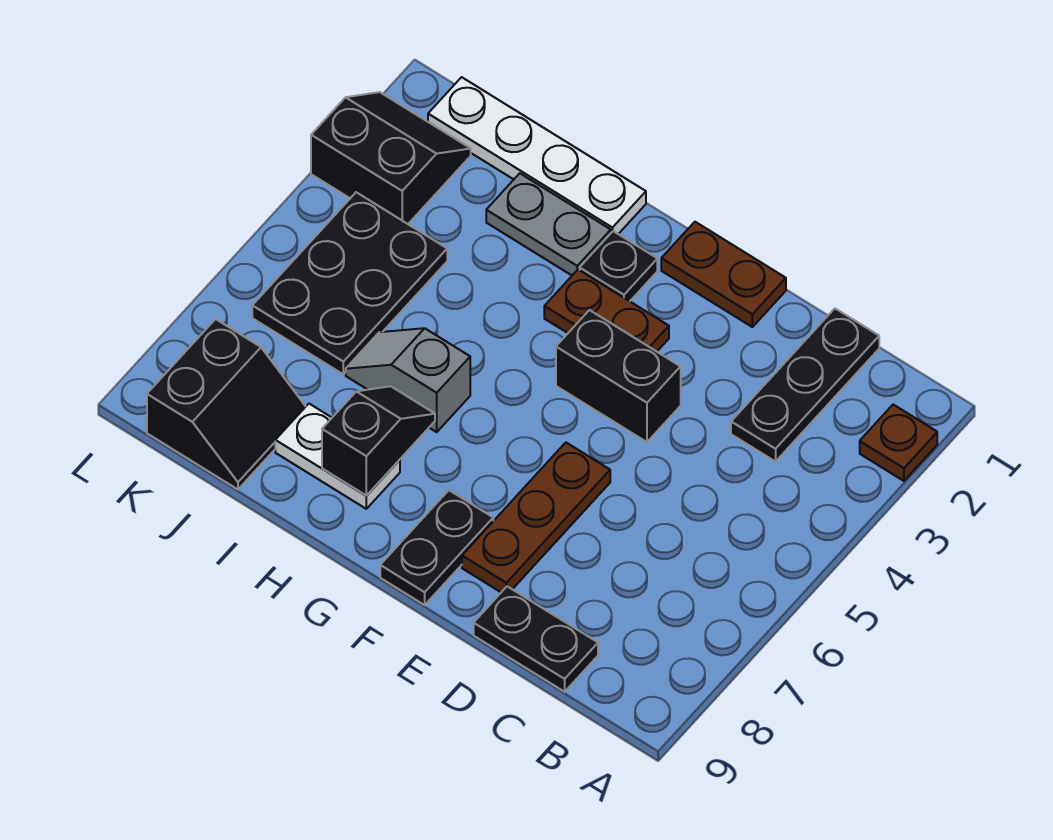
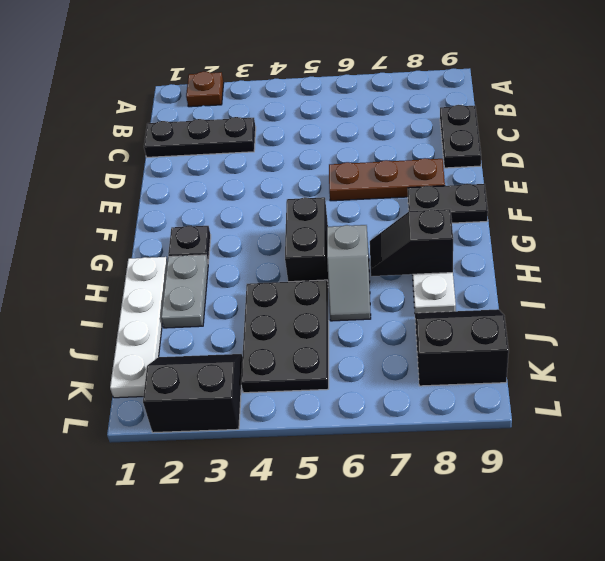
brown plate E1:F1 level 1 -> none
black brick E4:F4 level 1 -> black brick G5:H5 level 1
brown plate F3:G3 level 1 -> none
black plate J4:K6 level 1 -> black plate I4:K5 level 1
black slope K2:L3 level 1 top 3 -> black slope K2:L3 level 1 top L

